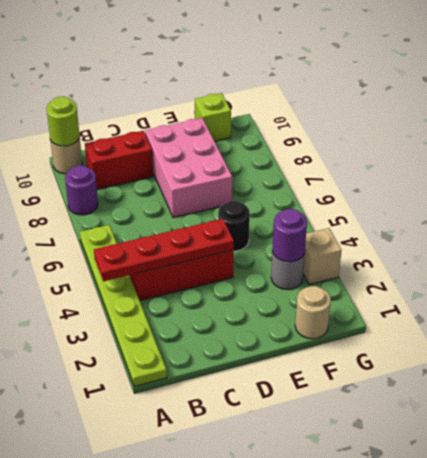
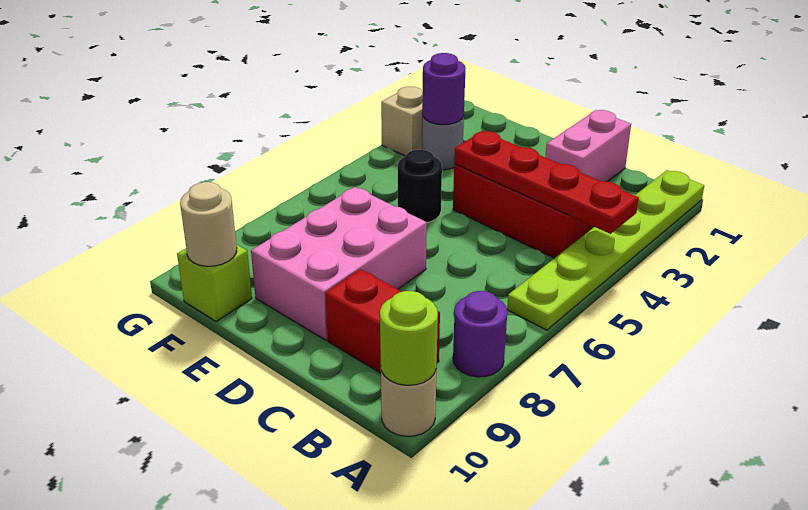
none -> pink brick C1:C2 level 1
tan round brick F1 level 1 -> tan round brick F10 level 2

